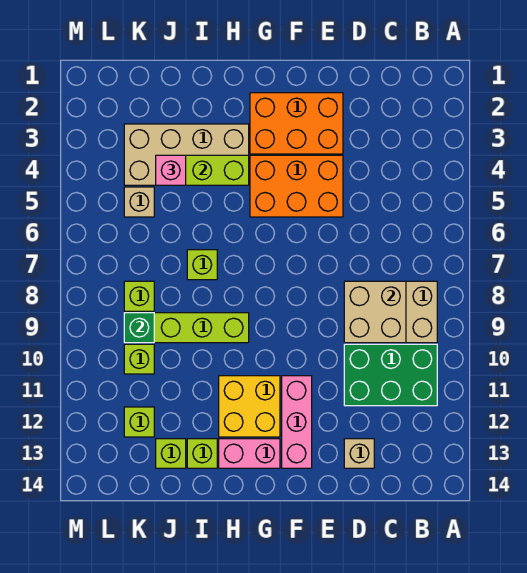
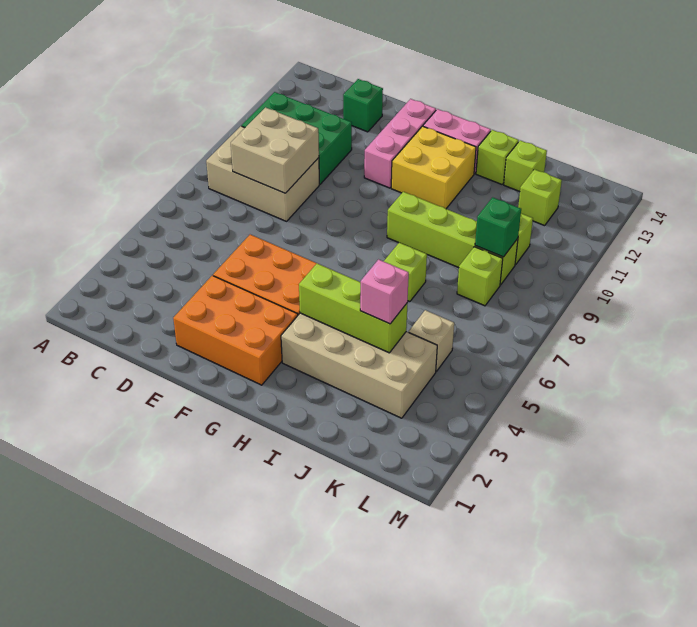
tan brick D13 level 1 -> green brick D13 level 1

